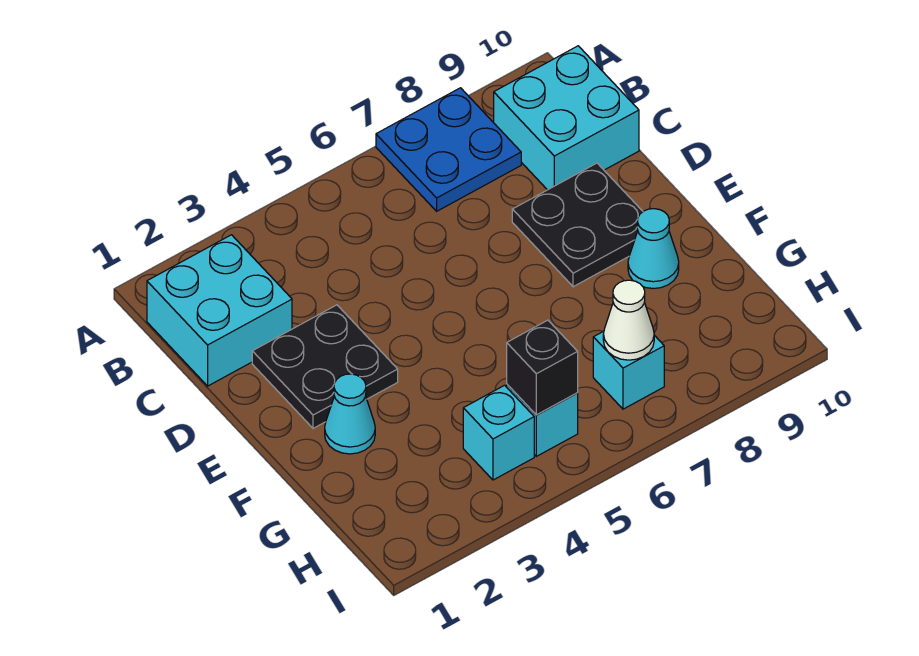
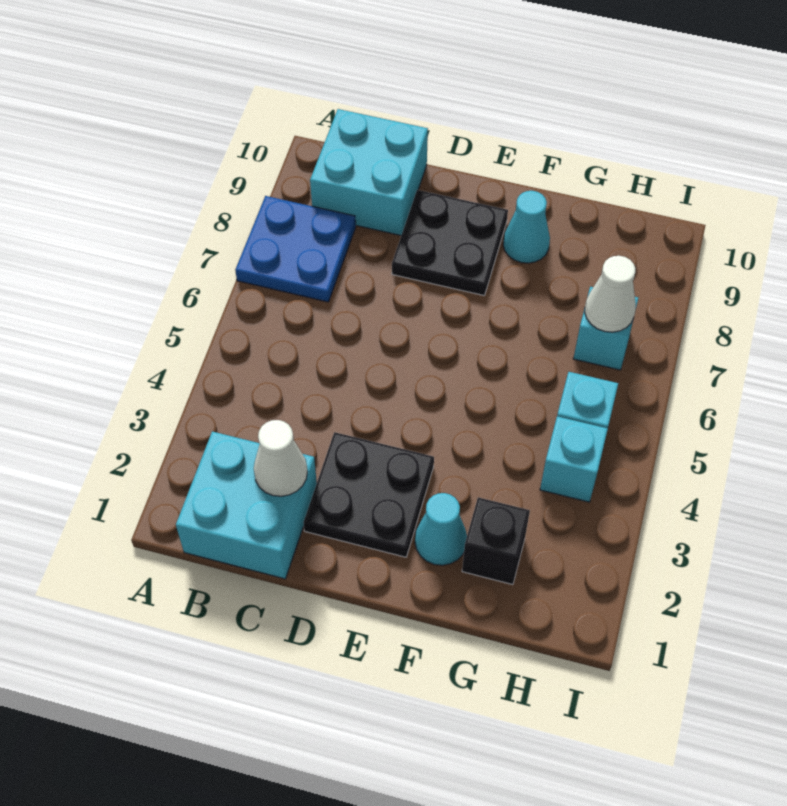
none -> white cone C2 level 2
black brick H5 level 2 -> black brick G2 level 1

